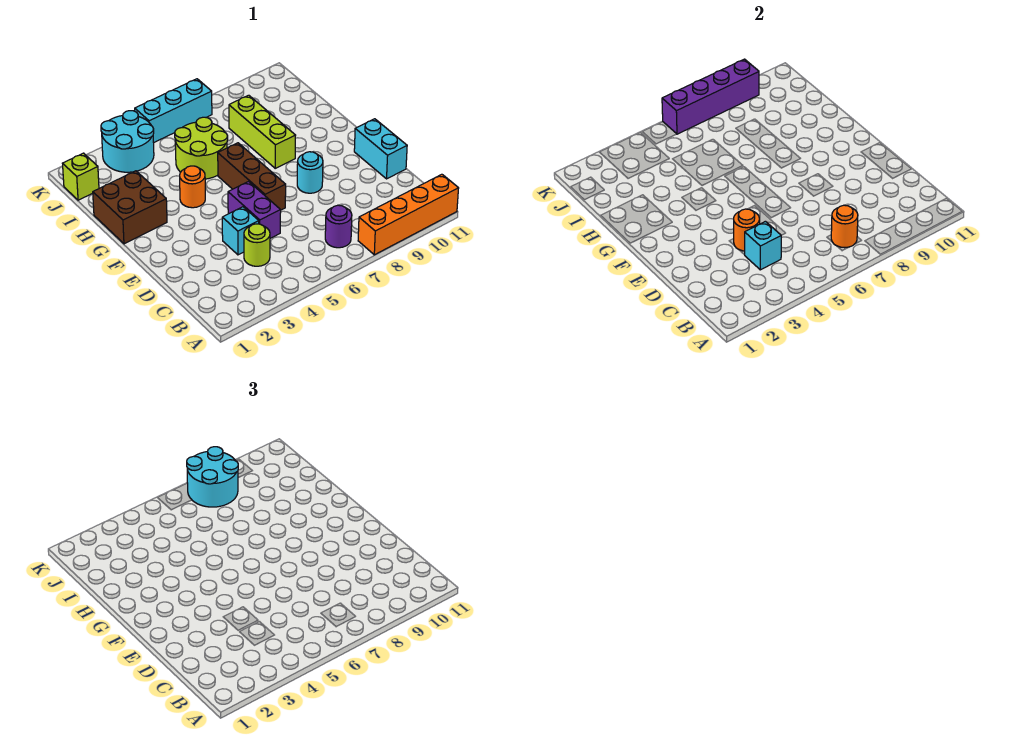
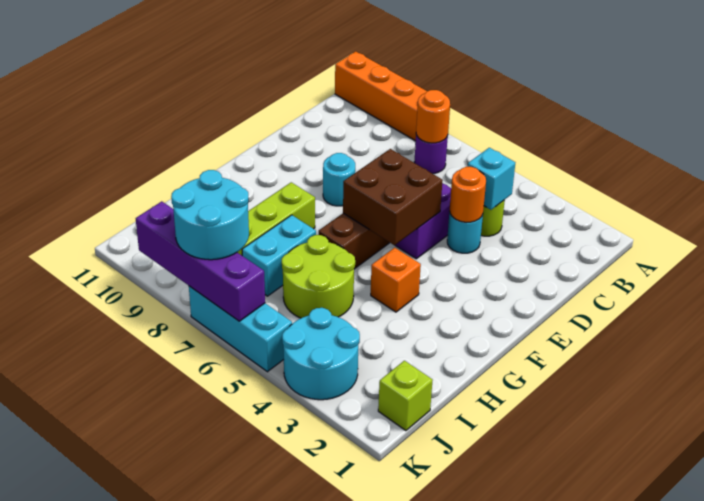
cyan brick D4 level 1 -> cyan round brick D4 level 1
cyan brick D11:E11 level 1 -> cyan brick H7:I7 level 1
brown brick G1:H2 level 1 -> brown brick E5:F6 level 2
orange round brick G4 level 1 -> orange brick G4 level 1

